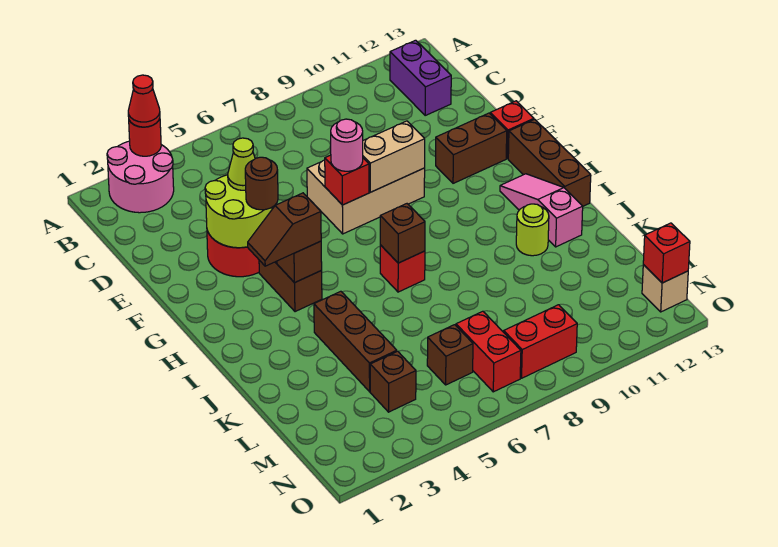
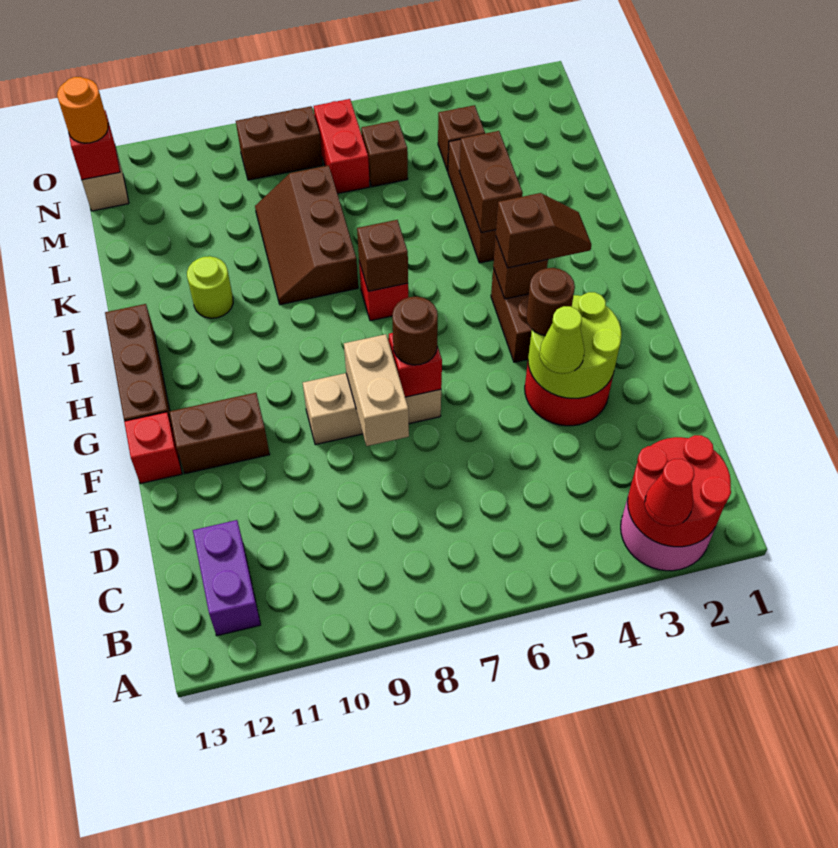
red round brick A3 level 2 -> red round brick A2:B3 level 2
tan brick E7:F9 level 1 -> tan brick F7:F9 level 1
pink round brick F7 level 3 -> brown round brick F7 level 3
tan brick F8:F9 level 2 -> tan brick E8:F8 level 2
pink slope H12:J12 level 1 top J -> none
none -> brown brick J4:K4 level 2
none -> brown slope J8:L9 level 1 top 8
red brick N8:N9 level 1 -> brown brick N8:N9 level 1
none -> orange round brick N13 level 3

